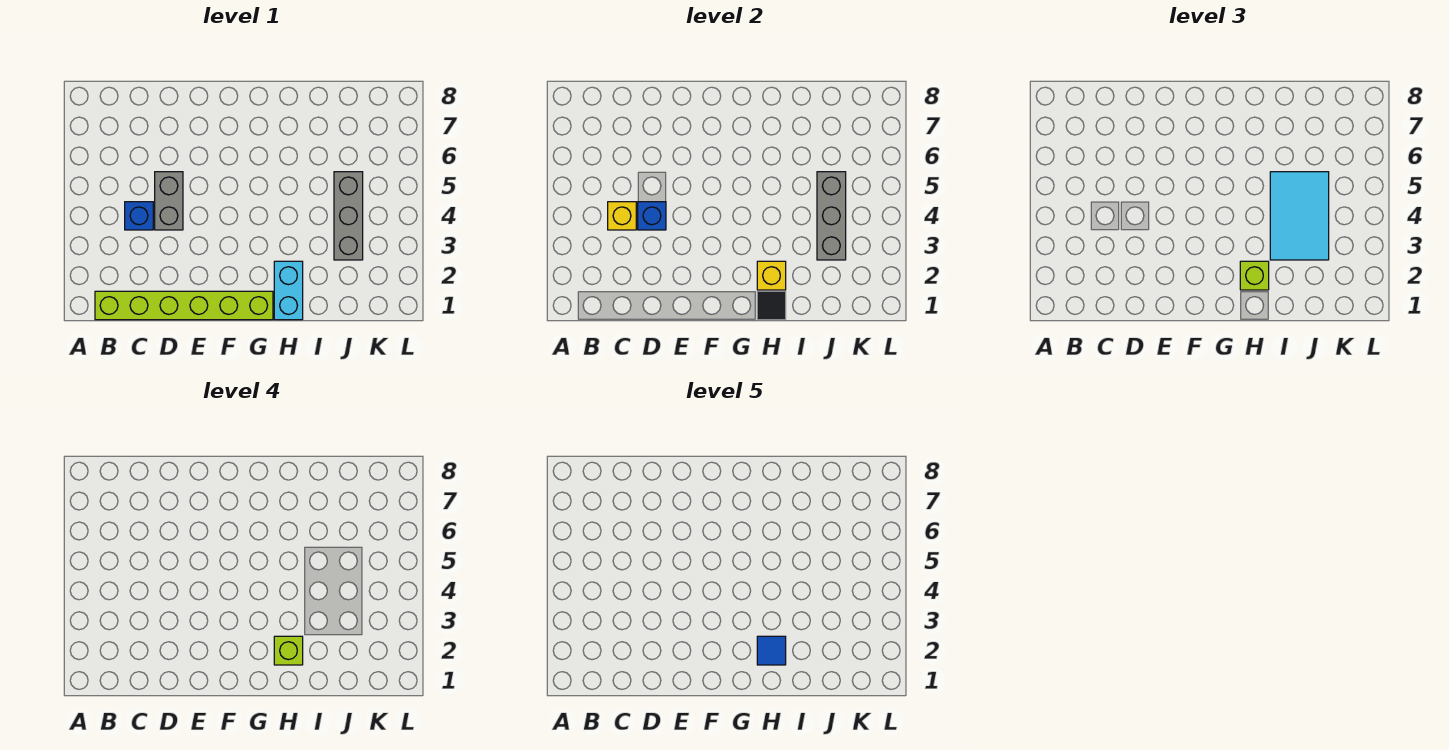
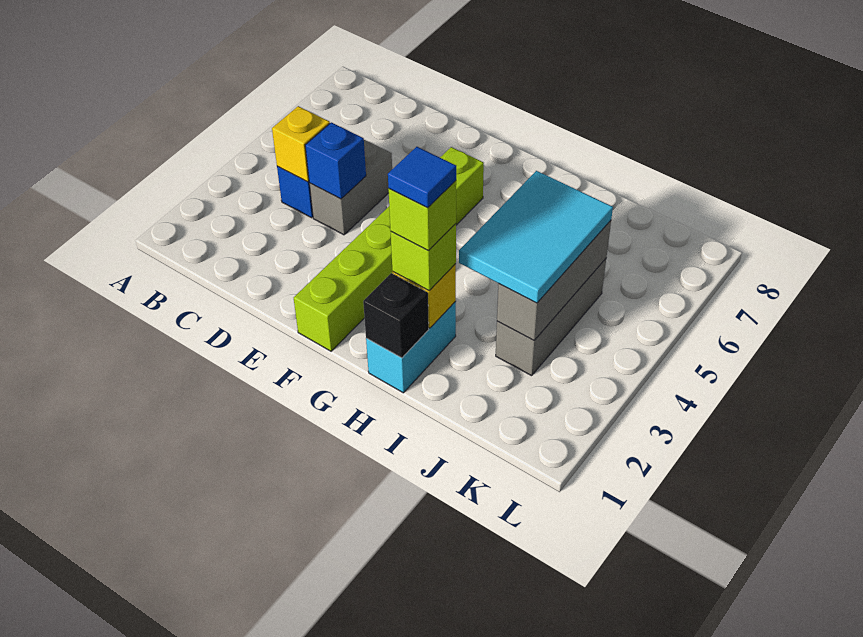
lime brick B1:G1 level 1 -> lime brick F1:F6 level 1
black tile H1 level 2 -> black brick H1 level 2

